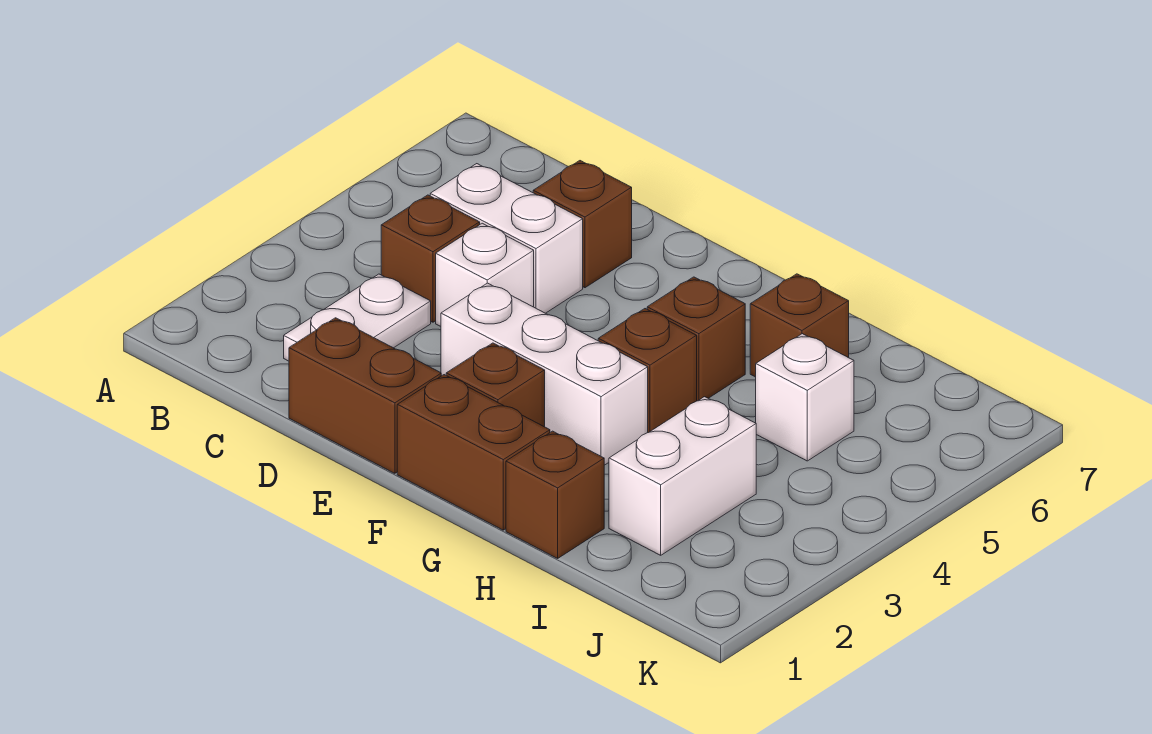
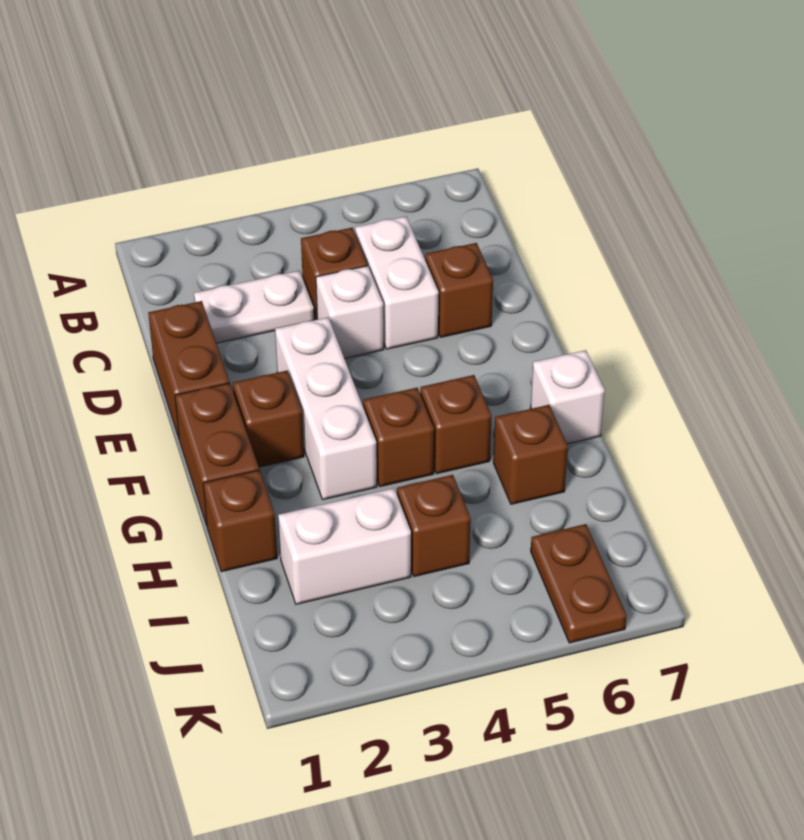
none -> brown brick I4 level 1
white brick I5 level 1 -> white brick G7 level 1
none -> brown plate J6:K6 level 1

